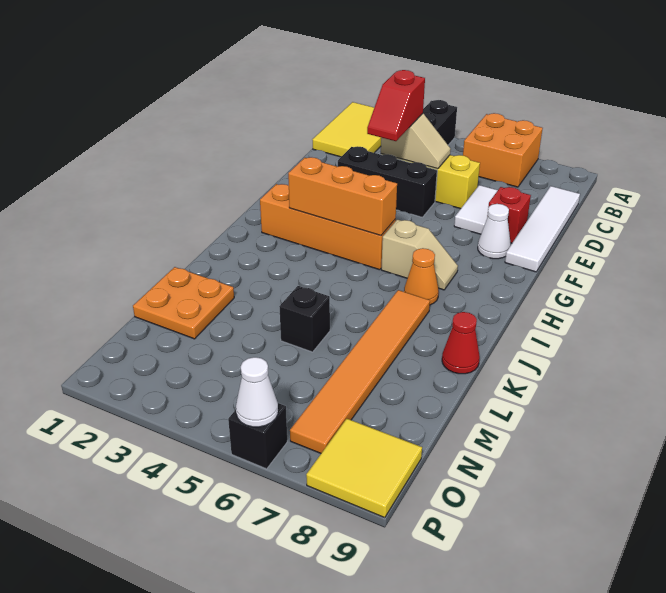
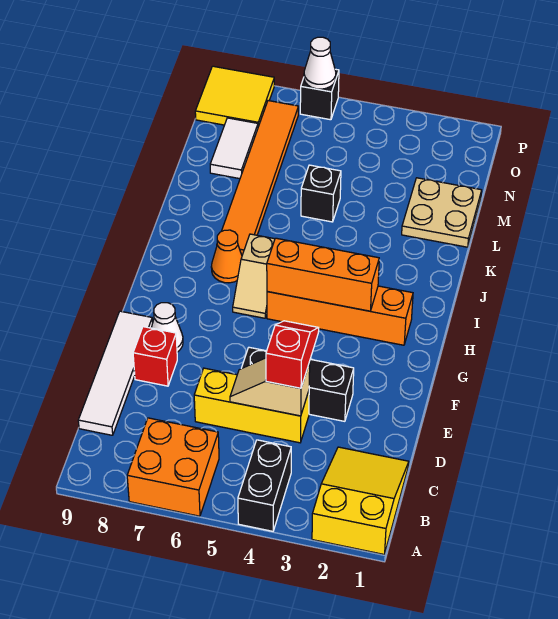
yellow tile A1:C2 level 1 -> yellow slope A1:C2 level 1 top A
white tile D7:E7 level 1 -> white tile M8:N8 level 1
tan slope H6:H7 level 1 top 6 -> tan slope H6:I6 level 1 top I
red cone K9 level 1 -> none
orange plate L1:M2 level 1 -> tan plate L1:M2 level 1

